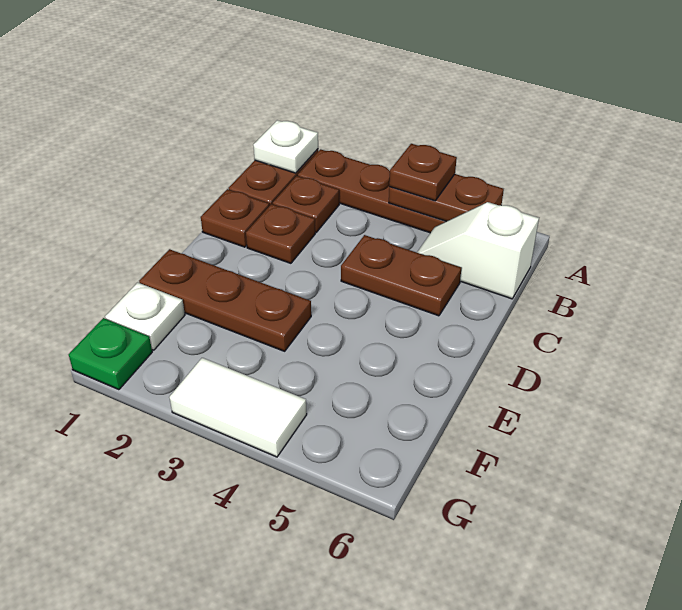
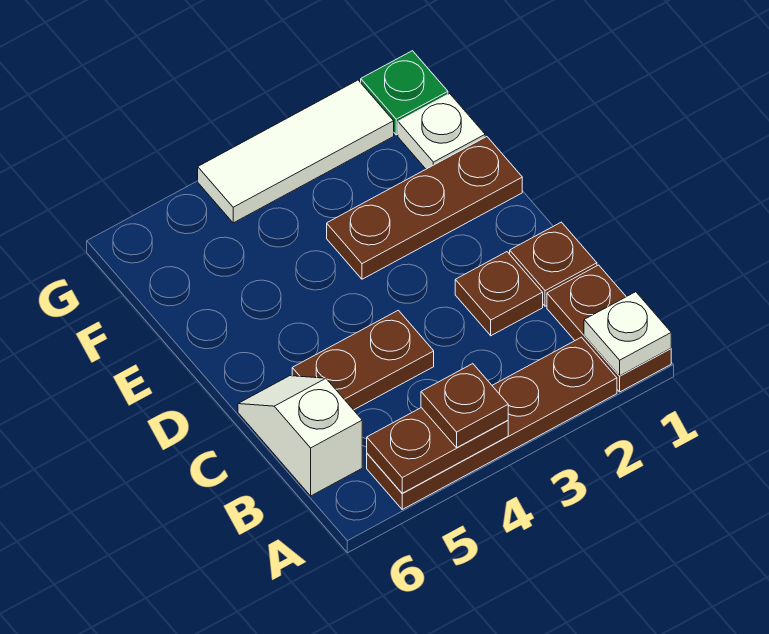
brown plate B2 level 1 -> none
white slope B5:B6 level 1 top 6 -> white slope B6:C6 level 1 top B
white tile G3:G4 level 1 -> white tile G2:G4 level 1

